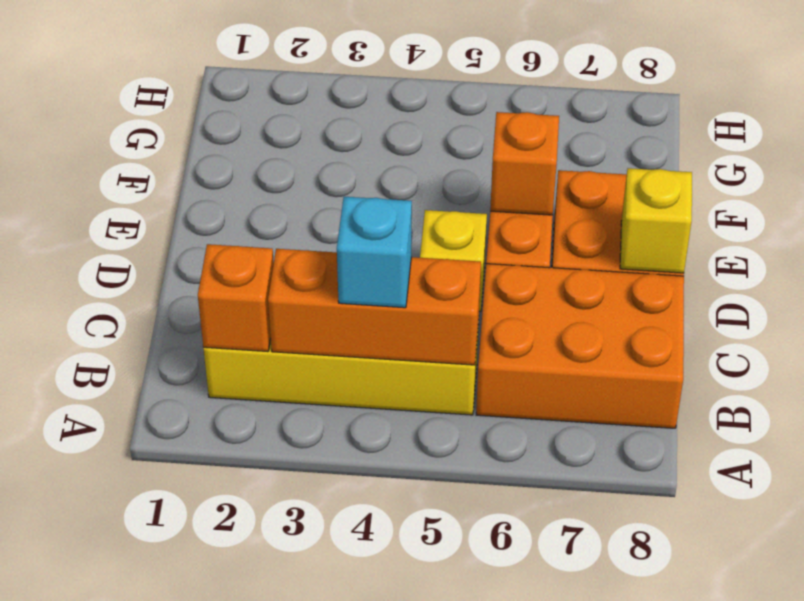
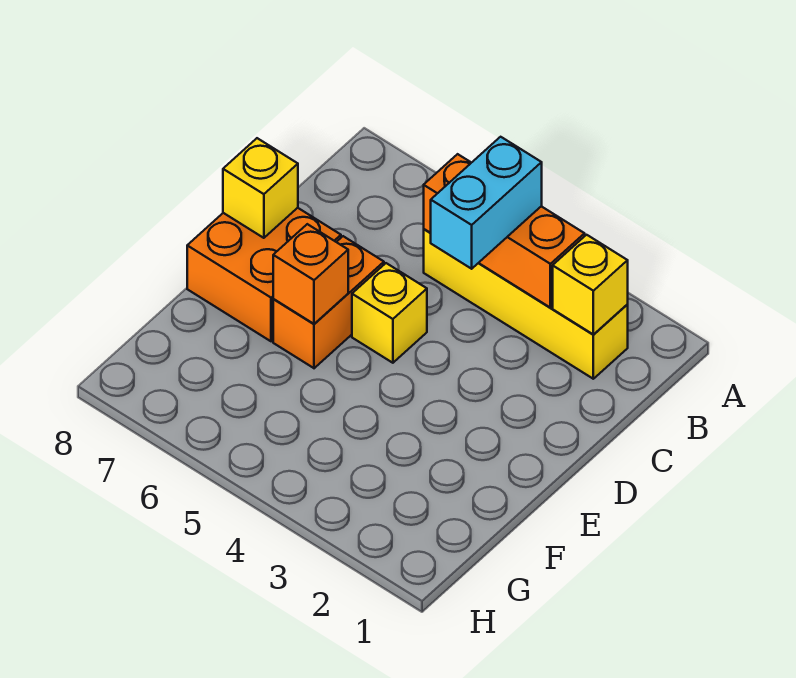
orange brick B2 level 2 -> yellow brick B2 level 2
cyan brick B4 level 3 -> cyan brick B4:C4 level 3
orange brick B6:C8 level 1 -> none

